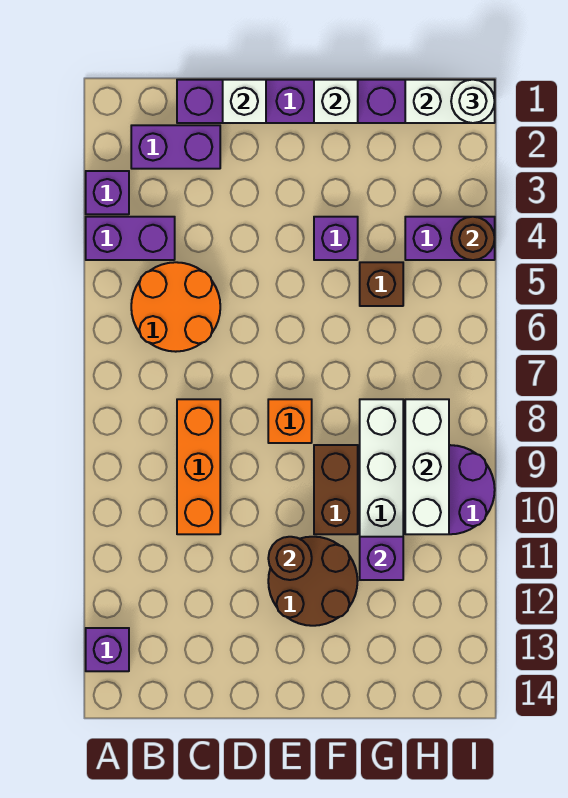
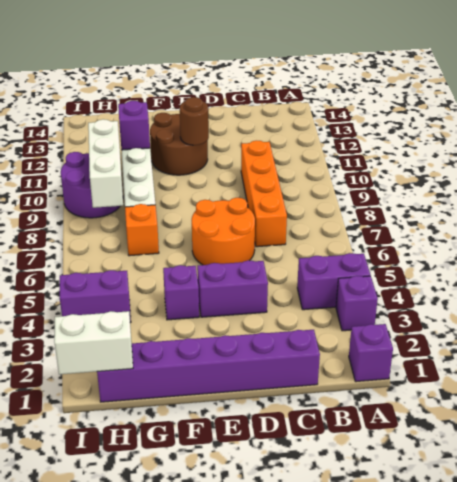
purple brick A13 level 1 -> purple brick A1 level 1
purple brick B2:C2 level 1 -> purple brick D4:E4 level 1
orange round brick B5:C6 level 1 -> orange round brick D6:E7 level 1
orange brick C8:C10 level 1 -> orange brick C7:C10 level 1
white brick D1 level 2 -> none
orange brick E8 level 1 -> orange brick G7 level 1
white brick F1 level 2 -> none
brown brick F9:F10 level 1 -> none
brown brick G5 level 1 -> none
white round brick I1 level 3 -> none
brown round brick I4 level 2 -> none

